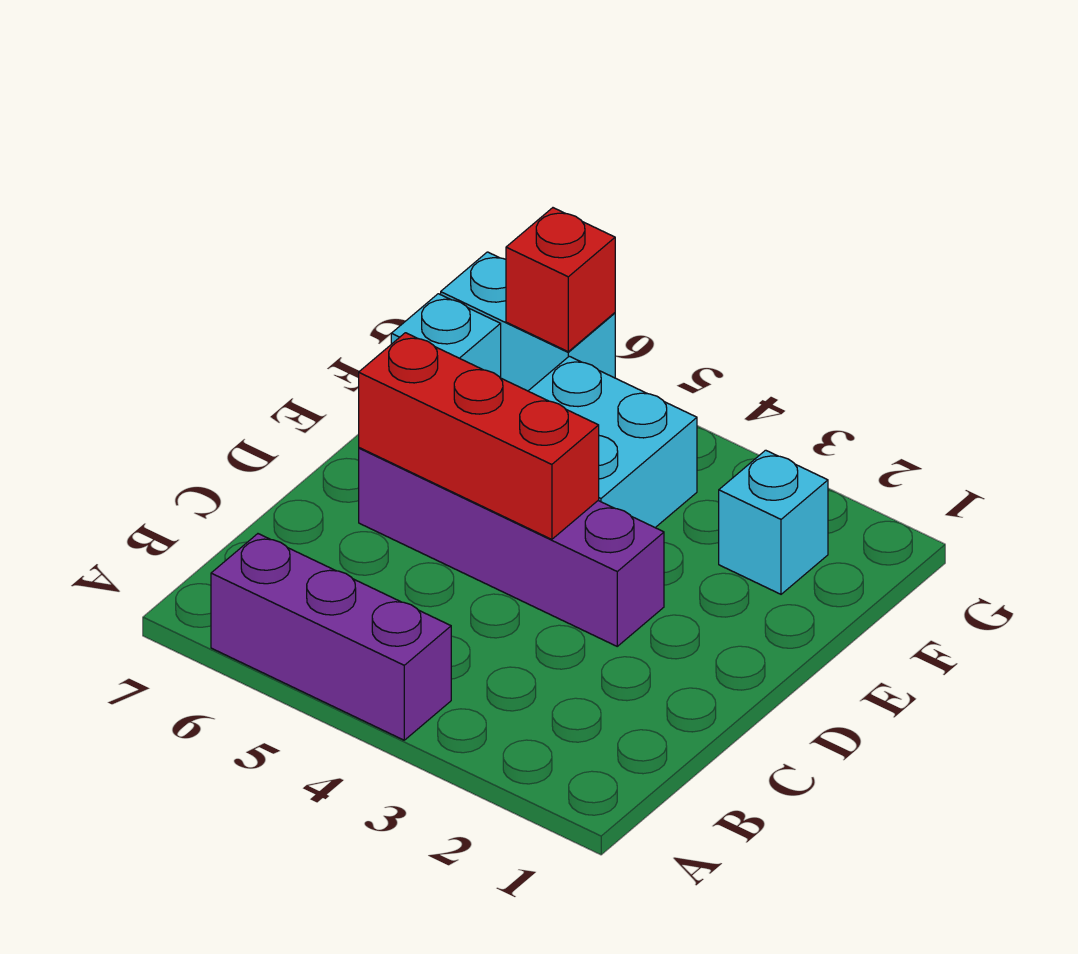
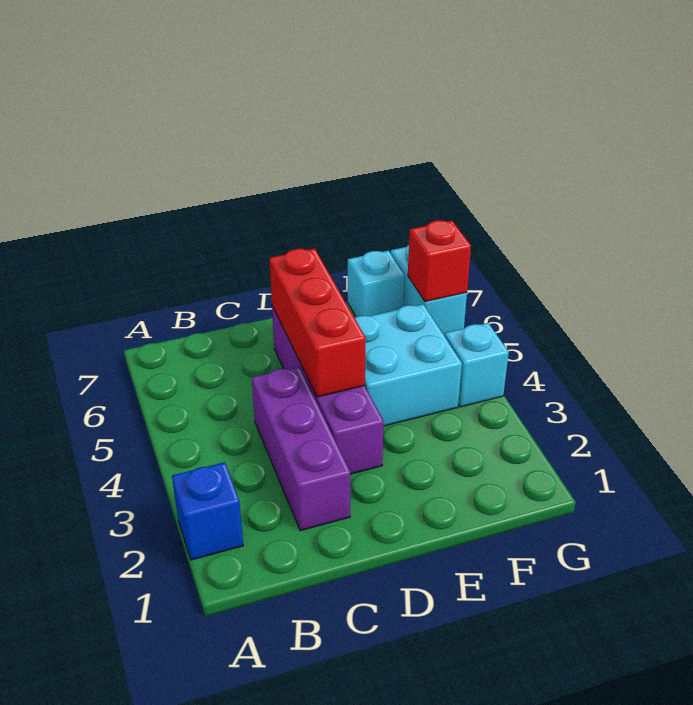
none -> blue brick A2 level 1
purple brick A4:A6 level 1 -> purple brick C2:C4 level 1
cyan brick F2 level 1 -> cyan brick G4 level 1

